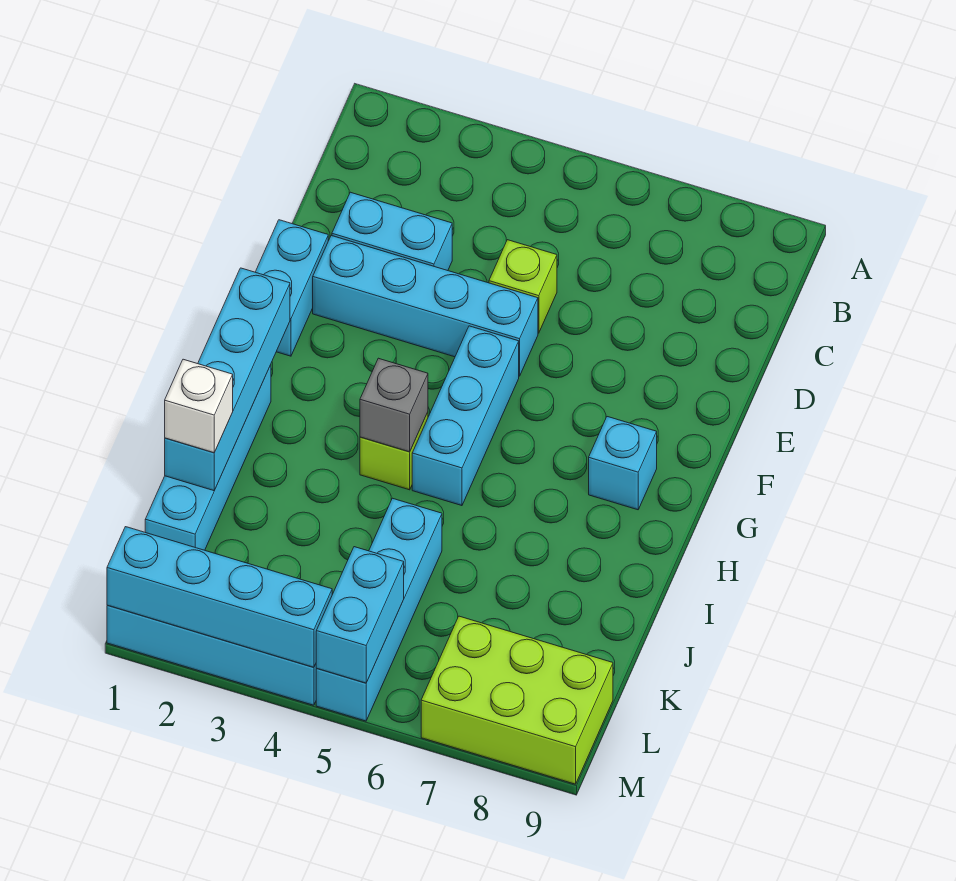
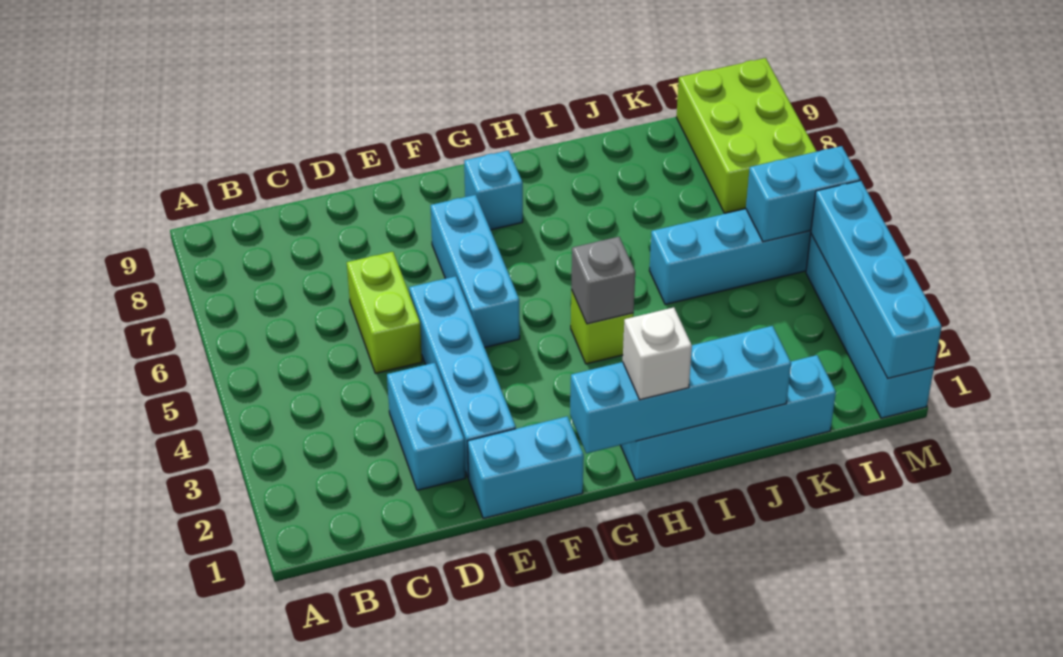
lime brick D5 level 1 -> lime brick D5:D6 level 1
cyan brick F5:H5 level 1 -> cyan brick F5:F7 level 1
white brick J1 level 3 -> white brick H1 level 3

